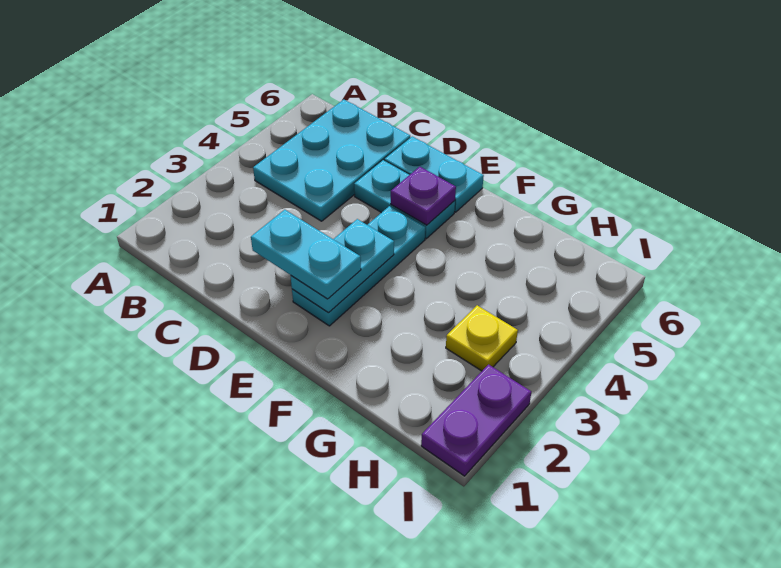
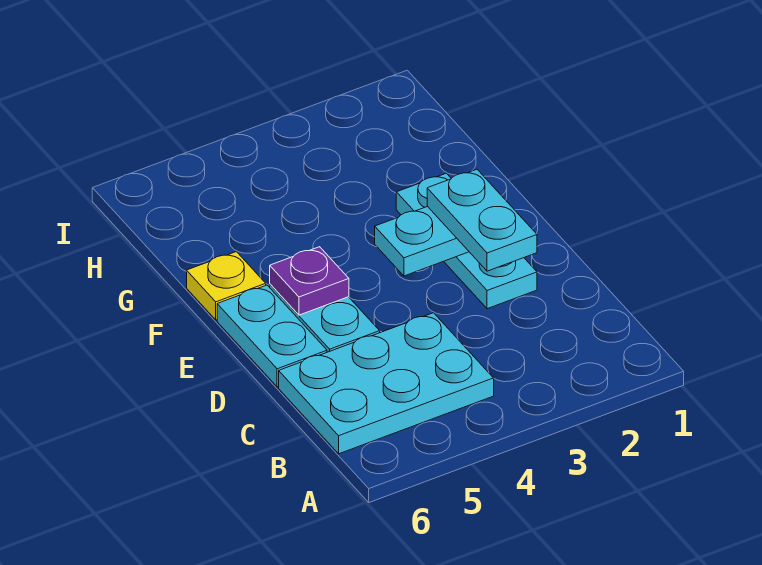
cyan plate E2:E4 level 1 -> cyan plate D2:F2 level 1
yellow plate H3 level 1 -> yellow plate F6 level 1
purple plate I1:I2 level 1 -> none

